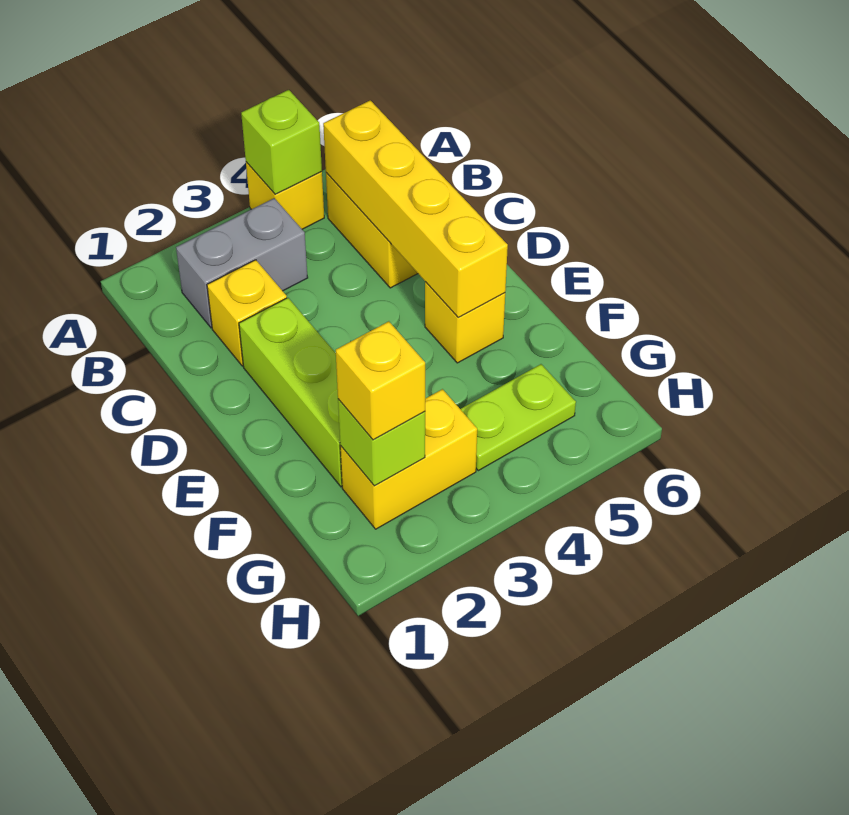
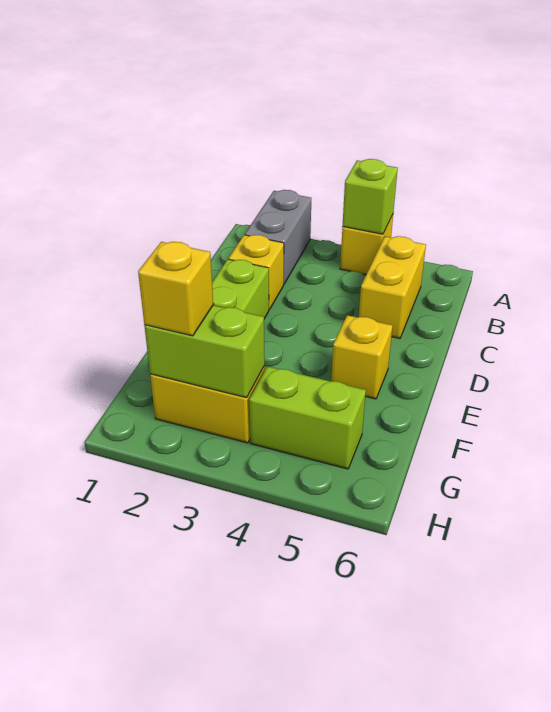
grey brick B2:B3 level 1 -> grey brick A2:B2 level 1
yellow brick B5:E5 level 2 -> none
lime brick G2 level 2 -> lime brick G2:G3 level 2
lime plate G4:G5 level 1 -> lime brick G4:G5 level 1

